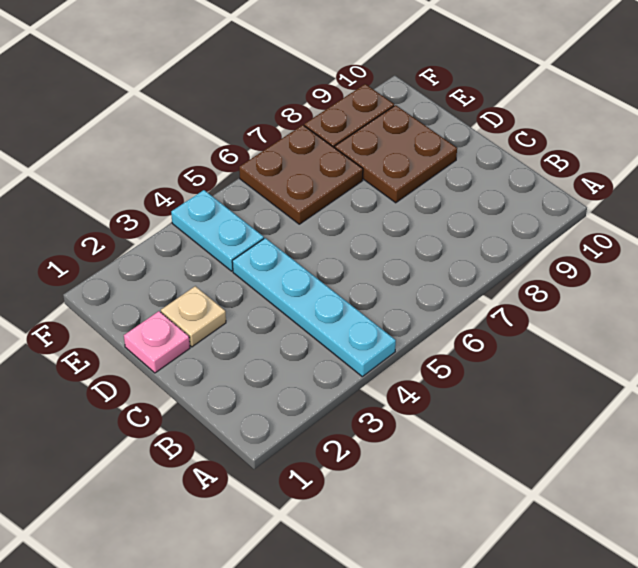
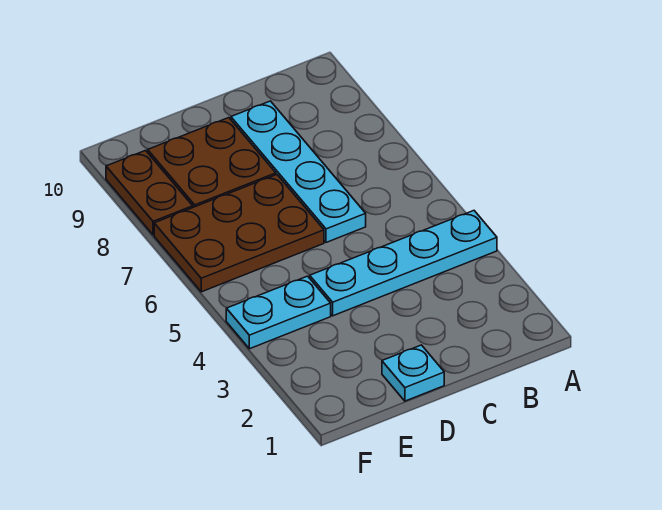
none -> cyan plate C6:C9 level 1
pink plate D1 level 1 -> cyan plate D1 level 1
tan plate D2 level 1 -> none
brown plate E6:F7 level 1 -> brown plate D6:F7 level 1

